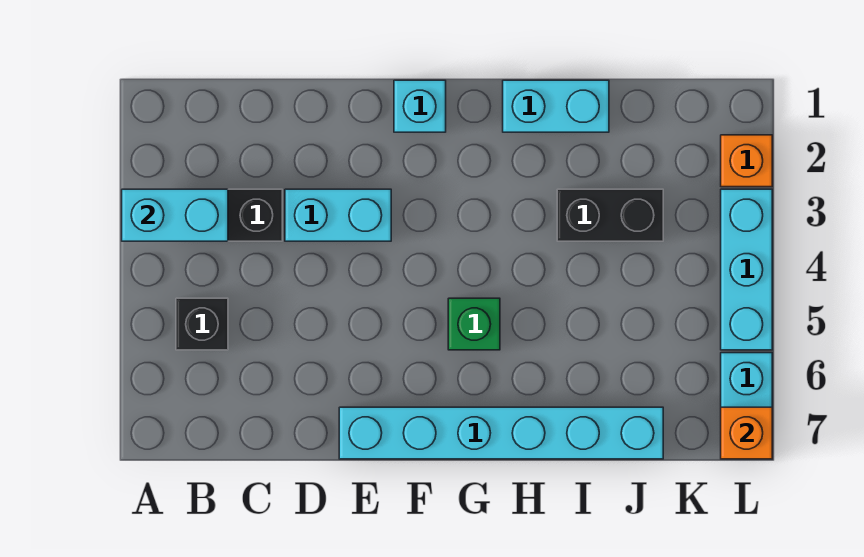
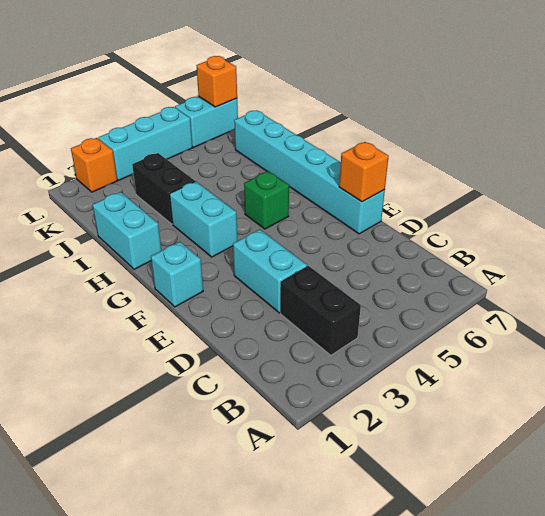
cyan brick A3:B3 level 2 -> cyan brick G3:H3 level 1
black brick B5 level 1 -> none
none -> orange brick E7 level 2

